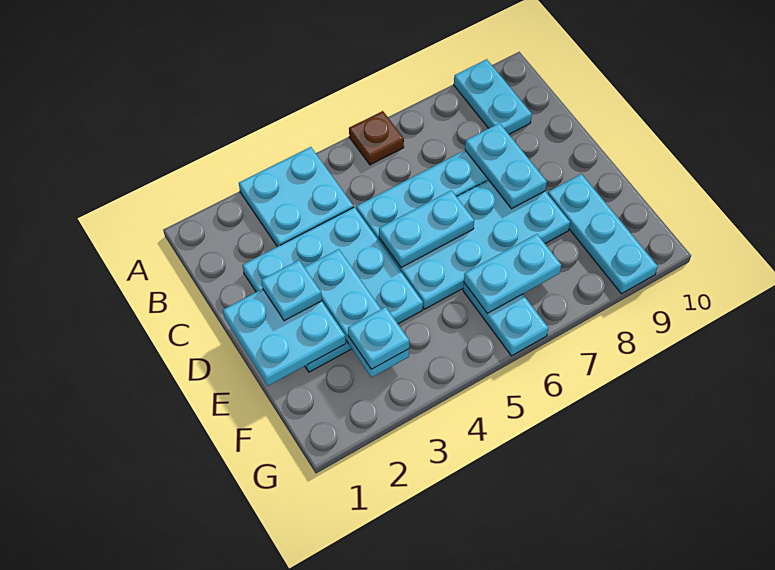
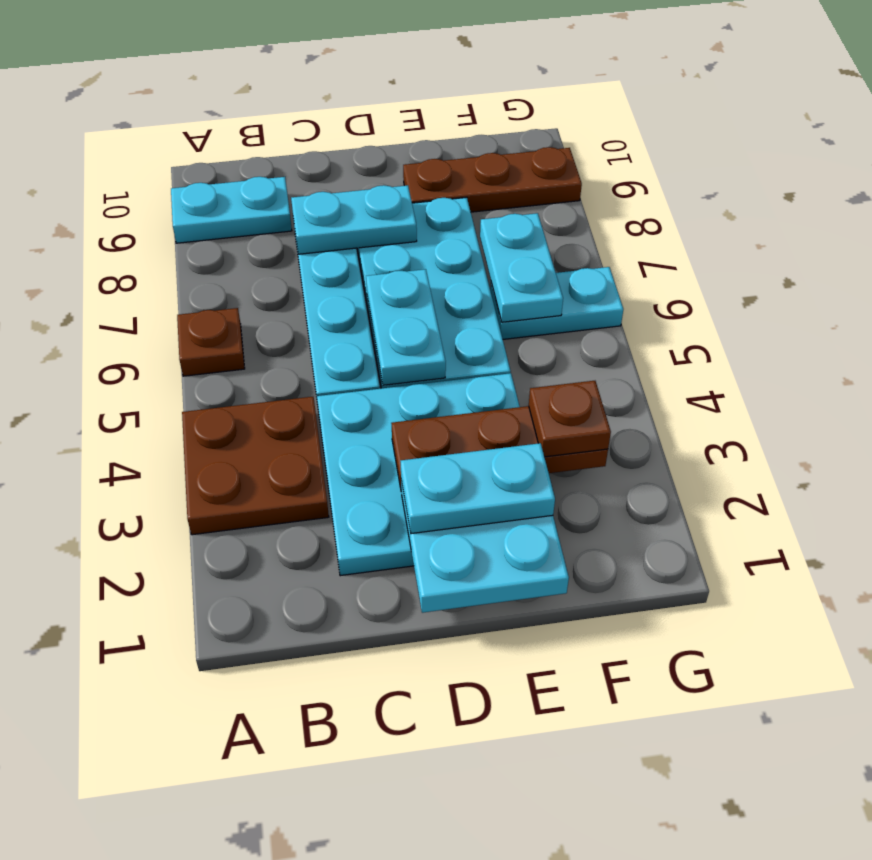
cyan plate A3:B4 level 1 -> brown plate A3:B4 level 1
cyan plate D2 level 3 -> cyan plate D2:E2 level 3
cyan plate D3:F3 level 2 -> brown plate D3:F3 level 2
cyan plate E9:G9 level 1 -> brown plate E9:G9 level 1
cyan plate F3 level 3 -> brown plate F3 level 3

